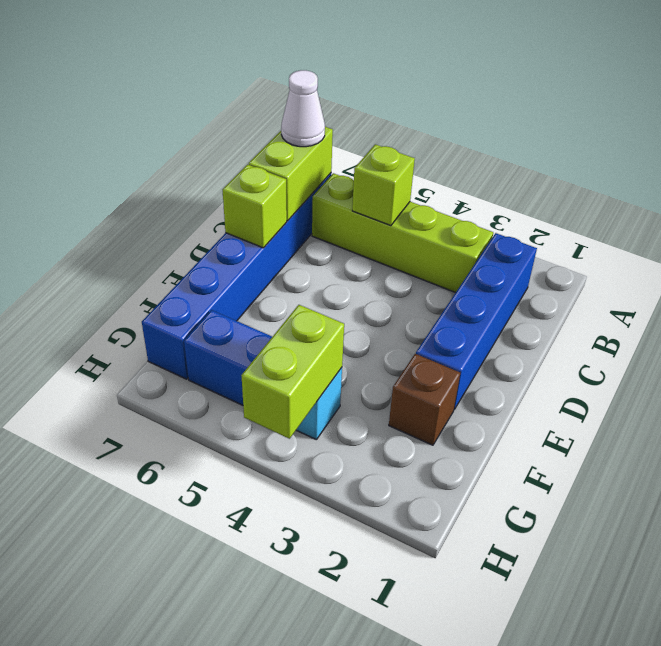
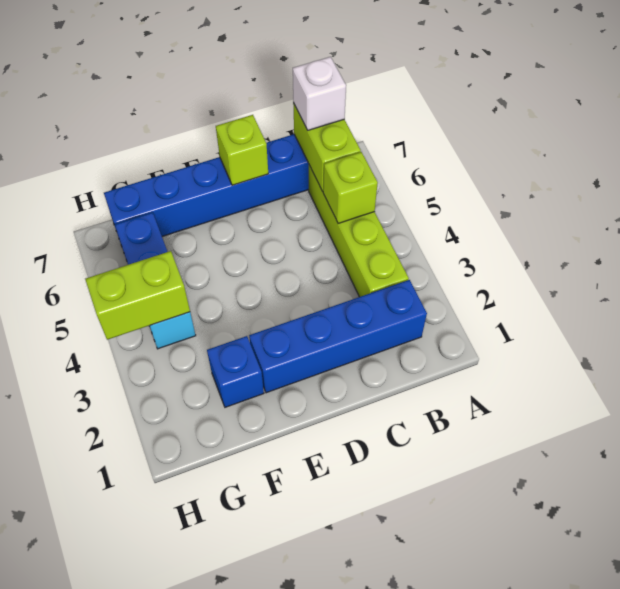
lime brick B7:C7 level 2 -> lime brick B6:B7 level 2
white cone B7 level 3 -> white brick B7 level 3
brown brick F2 level 1 -> blue brick F2 level 1

